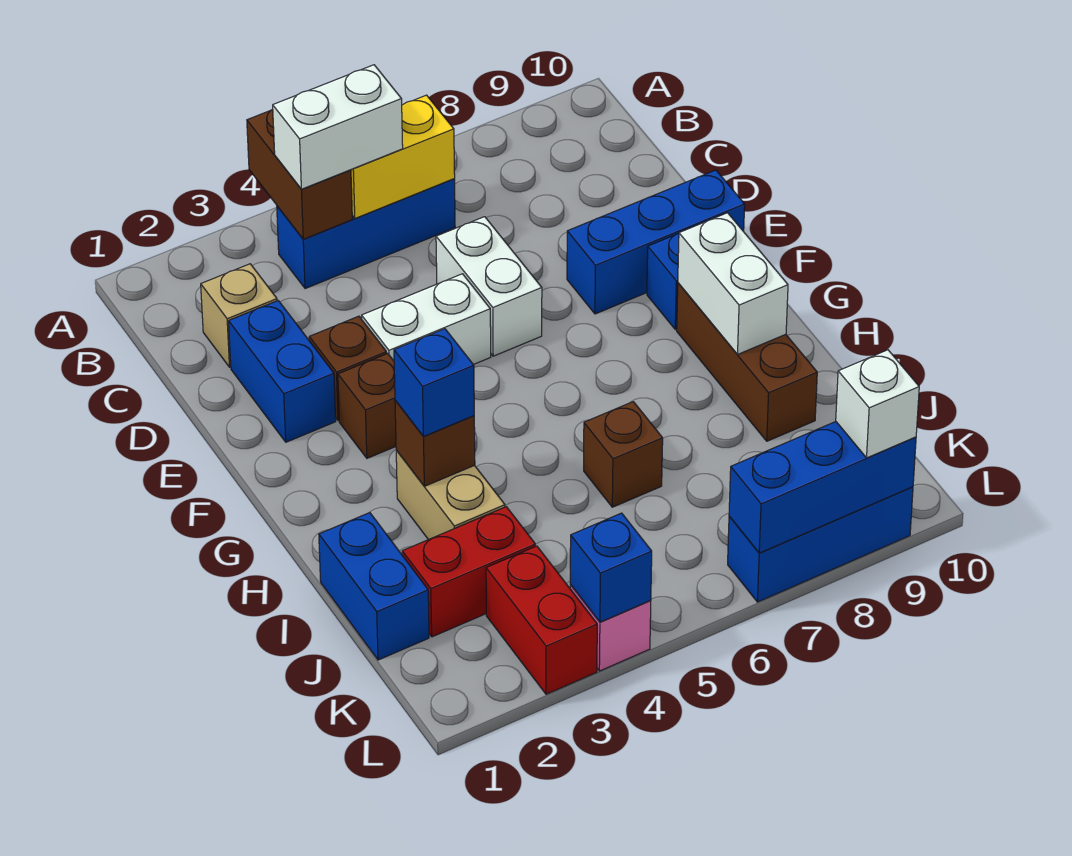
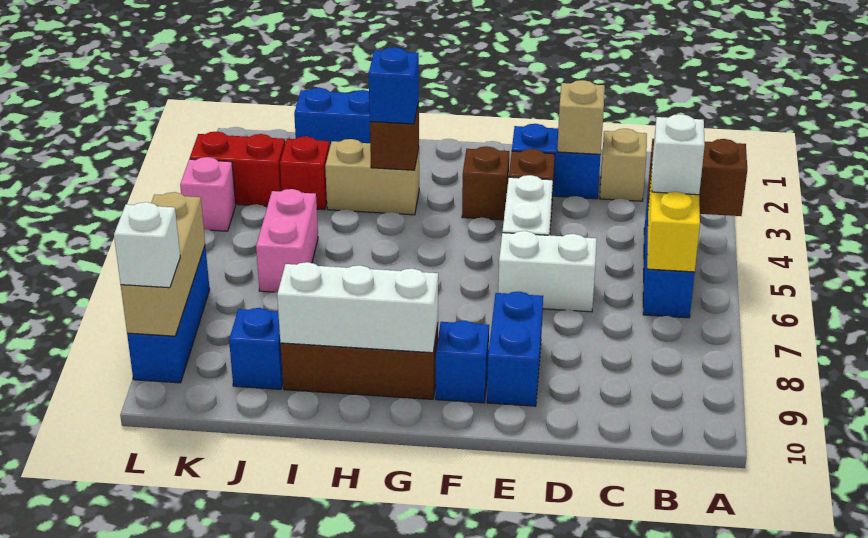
white brick B4:B5 level 3 -> white brick B5 level 3
none -> tan brick D2 level 2
blue brick E8:E10 level 1 -> blue brick E8:E9 level 1
white brick G9:H9 level 2 -> white brick G9:I9 level 2
brown brick I6 level 1 -> none
red brick J2:J3 level 1 -> red brick J3 level 1
none -> pink brick J5:J6 level 1
blue brick L4 level 2 -> blue brick J9 level 1
blue brick L7:L9 level 2 -> tan brick L7:L9 level 2

